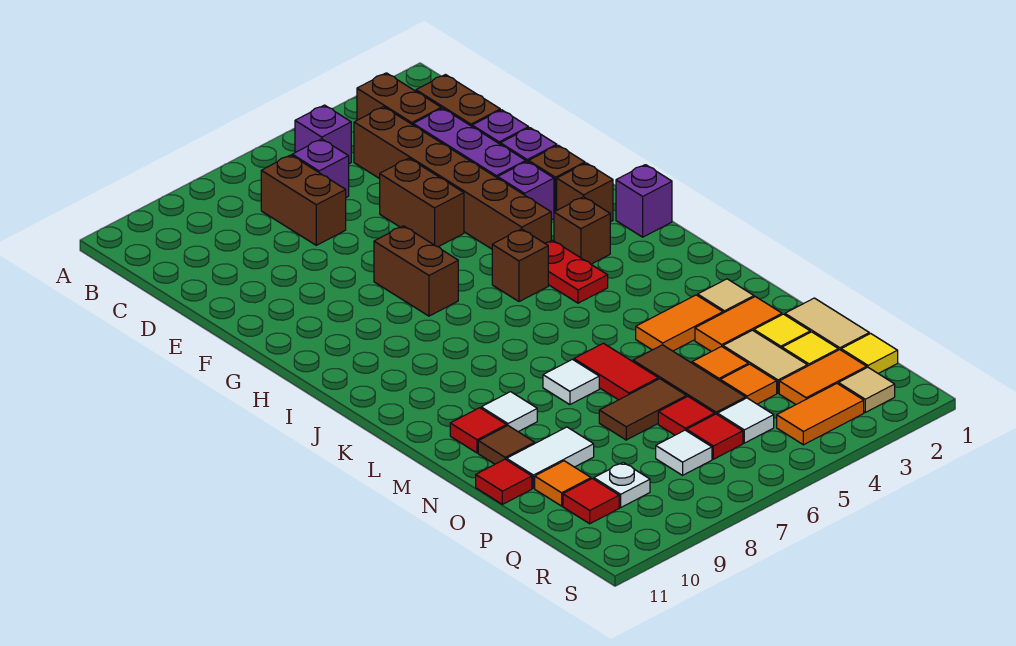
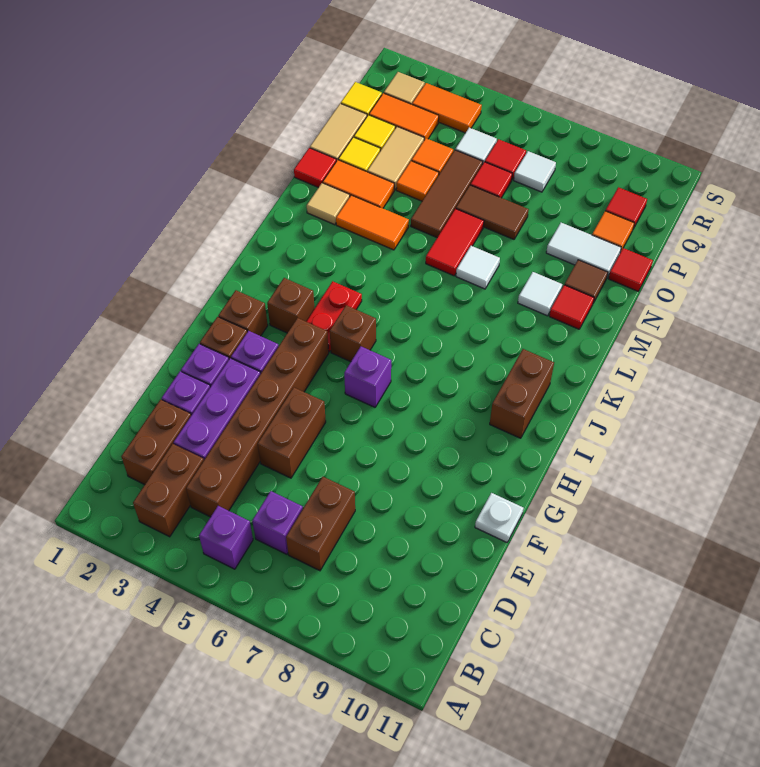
brown brick G7:H7 level 1 -> brown brick I10:J10 level 1
purple brick I1 level 1 -> purple brick H6 level 1
none -> red tile N1 level 1
white plate Q9 level 1 -> white plate F11 level 1

